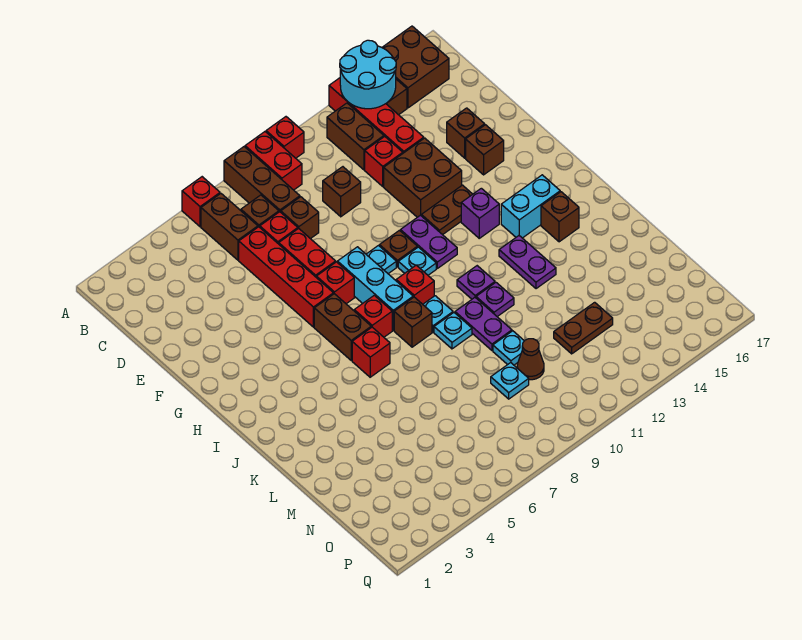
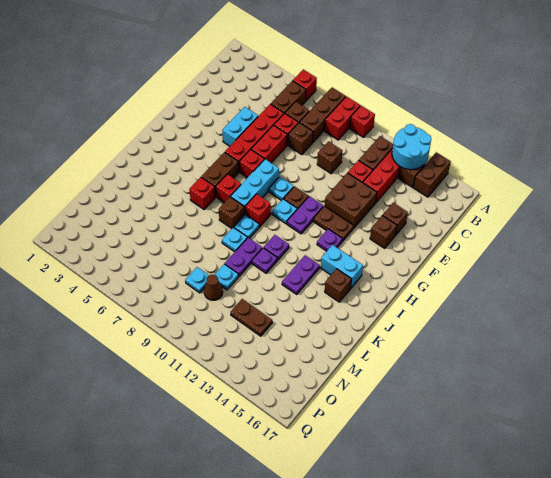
brown brick A15:B16 level 1 -> brown brick A15:B15 level 1
none -> cyan brick E5:F5 level 1
purple brick H13 level 1 -> purple plate H13 level 1

